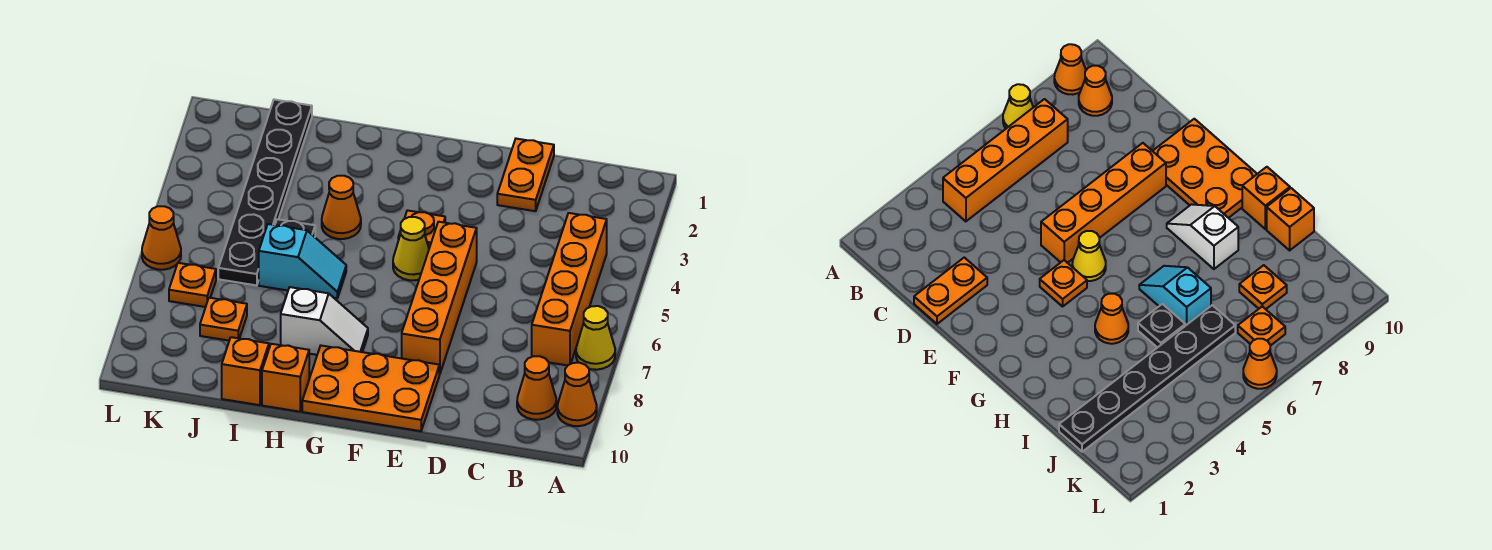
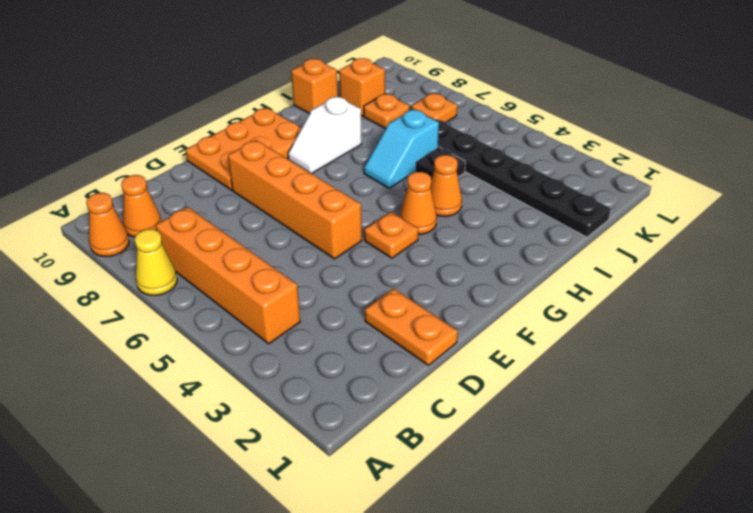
yellow cone F5 level 1 -> none
orange brick H10 level 1 -> orange brick J9 level 1
orange cone L6 level 1 -> orange cone G4 level 1

